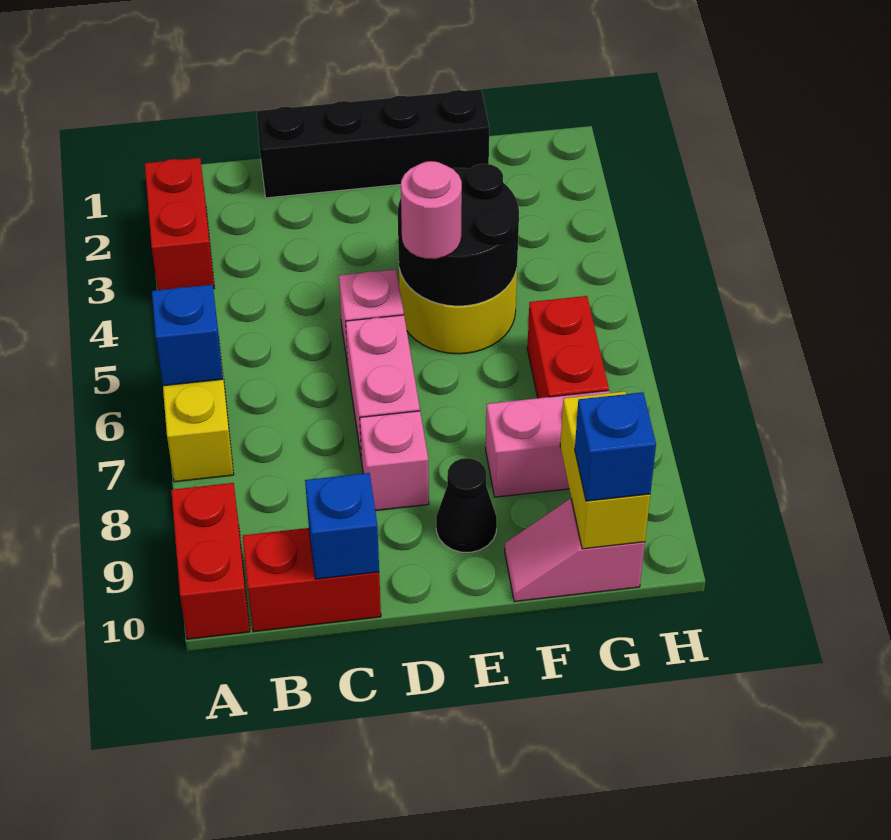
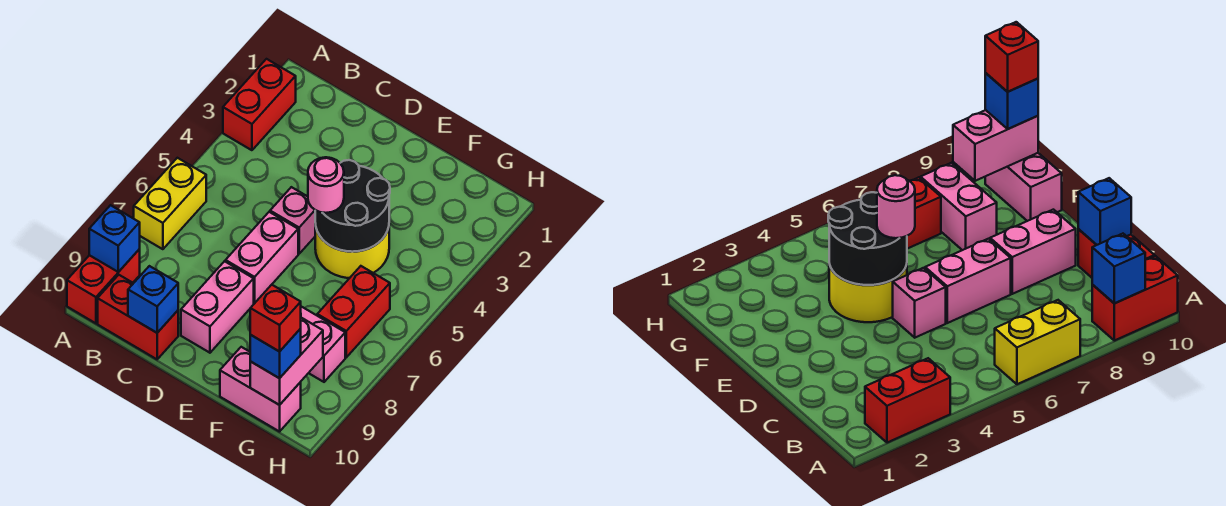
blue brick A6 level 2 -> blue brick A9 level 2
black brick C1:F1 level 1 -> none
pink brick D8 level 1 -> pink brick D8:D9 level 1
black cone E9 level 1 -> none
pink slope F10:G10 level 1 top G -> pink brick F10:G10 level 1
yellow brick G9:G10 level 2 -> pink brick G9:G10 level 2
none -> red brick G10 level 4

